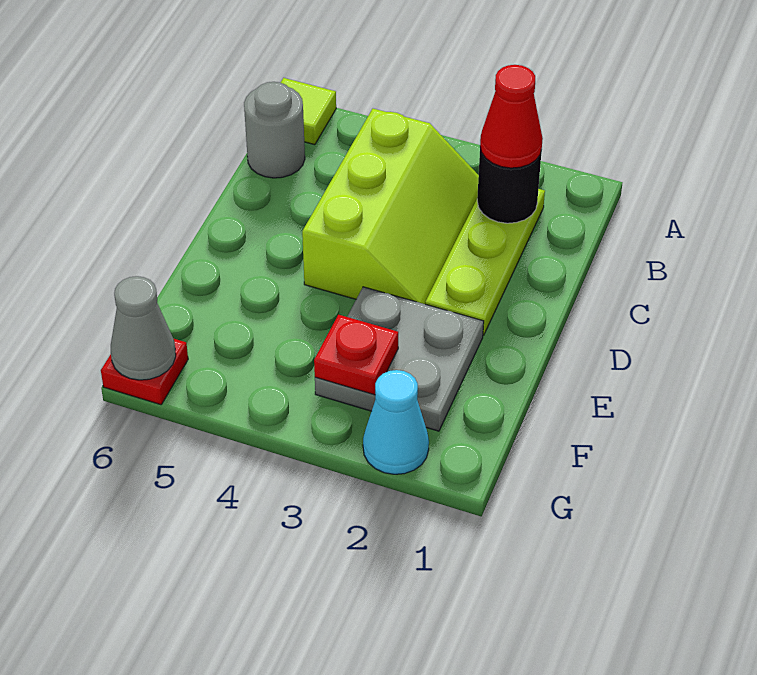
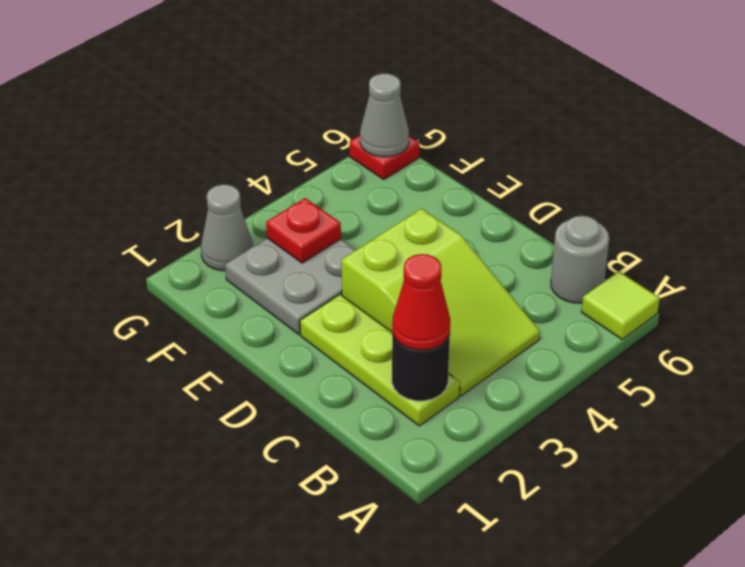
lime slope B3:D4 level 1 top 4 -> lime slope B3:D4 level 1 top D
cyan cone G2 level 1 -> grey cone G2 level 1

